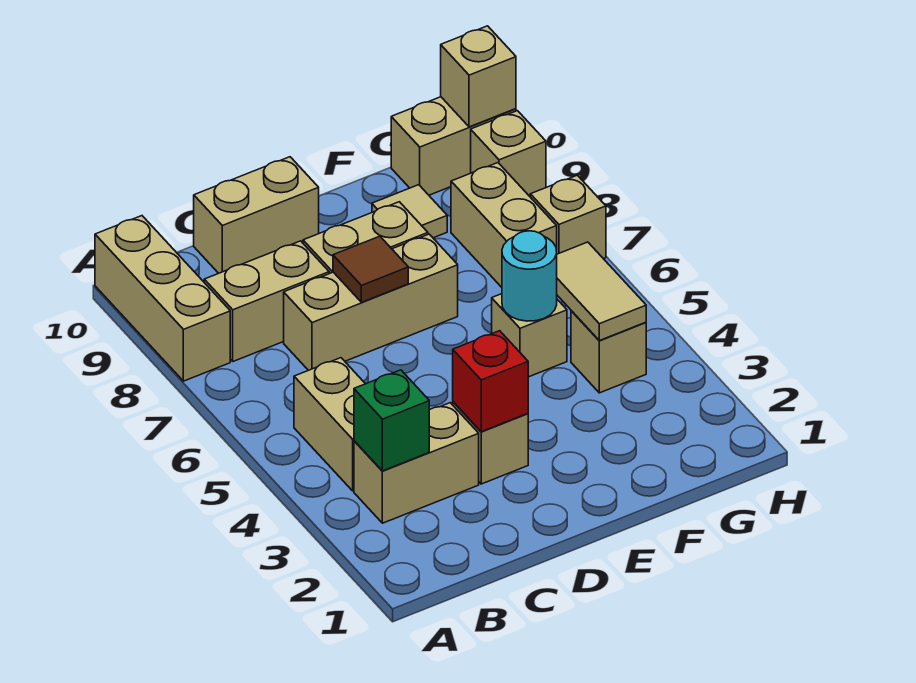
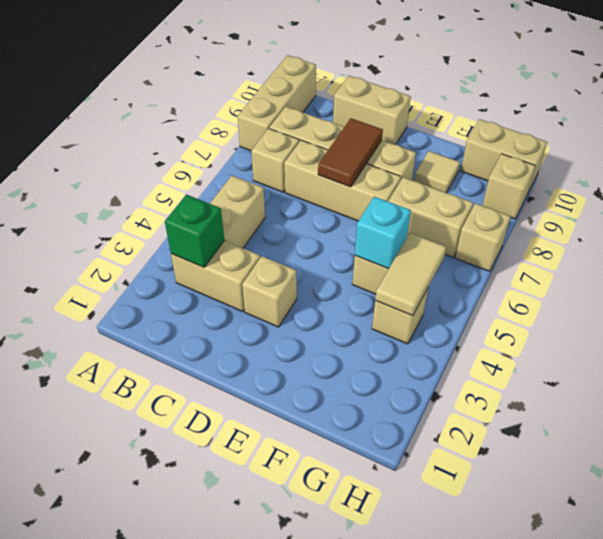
red brick D3 level 2 -> none
brown tile D7 level 2 -> brown tile D7:D8 level 2
cyan round brick F5 level 2 -> cyan brick F5 level 2
tan brick G7:G8 level 1 -> tan brick F7:G7 level 1
tan brick H10 level 2 -> tan brick B7 level 1

